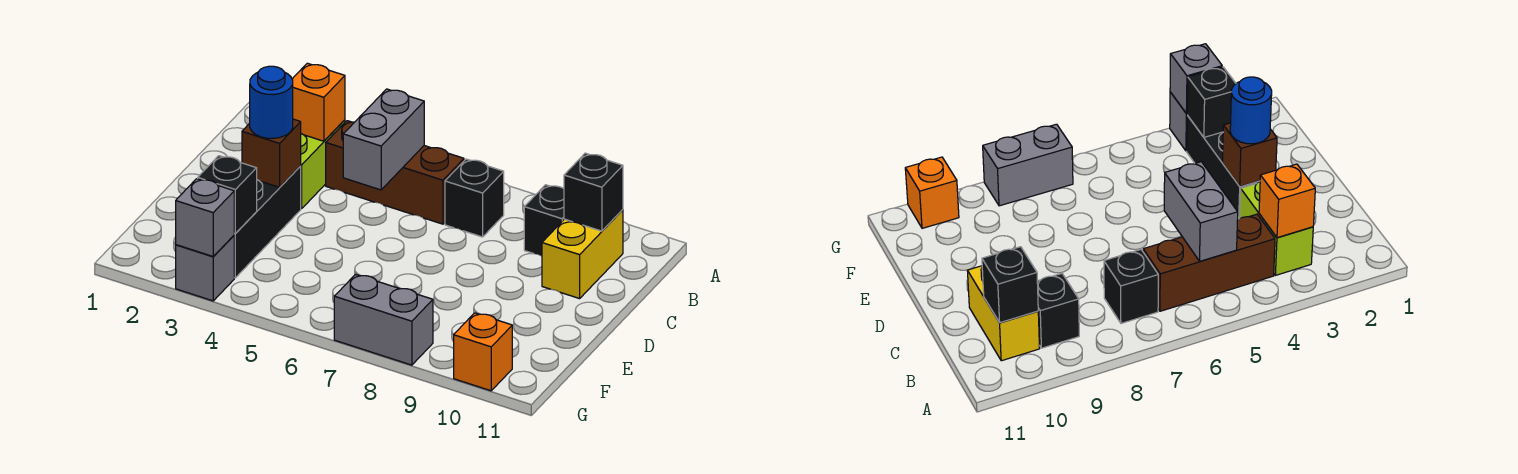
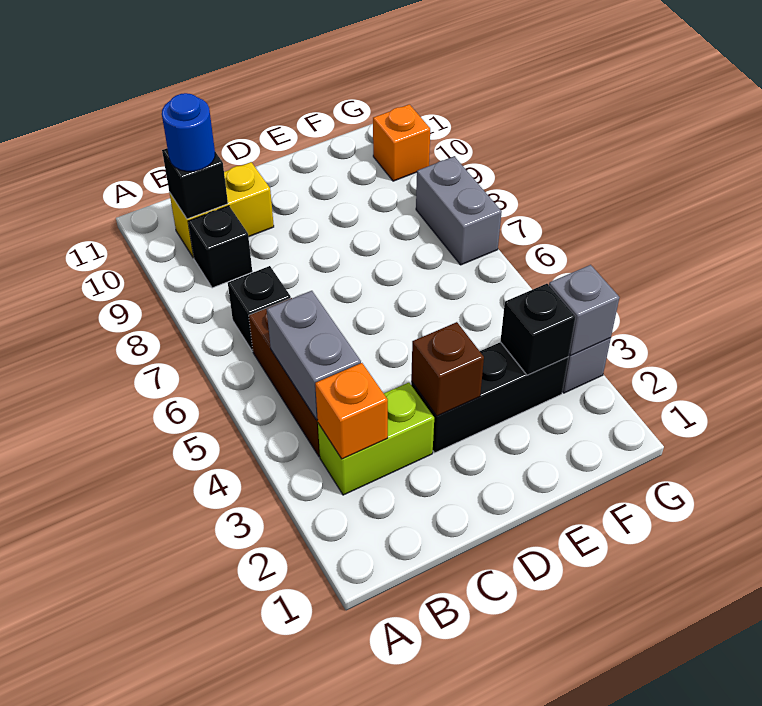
grey brick B5:C5 level 2 -> grey brick B4:B5 level 2
blue round brick D3 level 3 -> blue round brick B10 level 3

